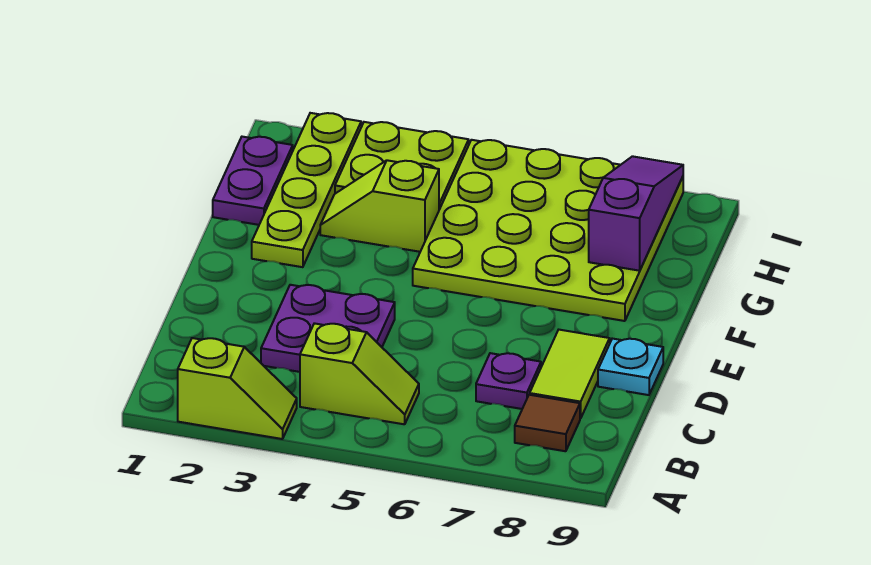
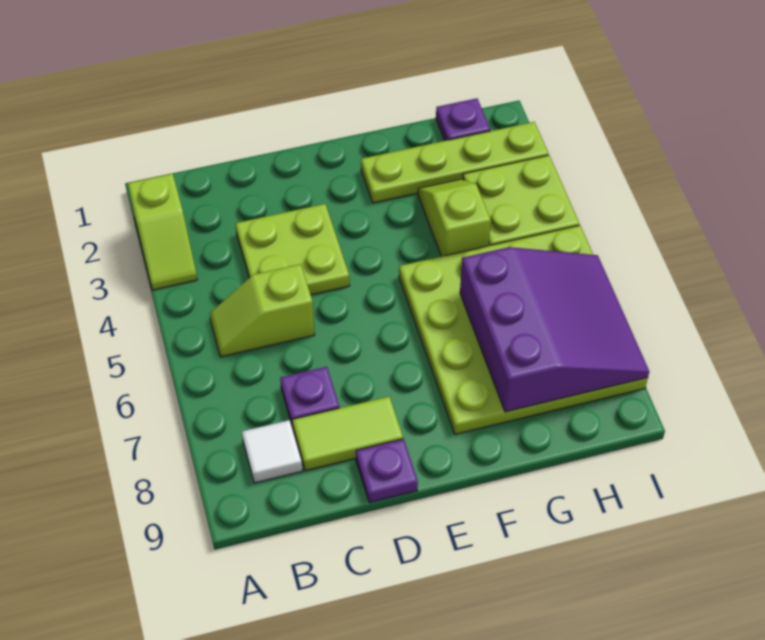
lime slope B4:B5 level 1 top 4 -> lime slope B5:C5 level 1 top C
brown tile B8 level 1 -> white tile B8 level 1
purple plate C3:D4 level 1 -> lime plate C3:D4 level 1
cyan plate D9 level 1 -> purple plate D9 level 1
purple plate G1:H1 level 1 -> purple plate H1 level 1
purple slope G8:I8 level 2 top G -> purple slope G6:I8 level 2 top G

